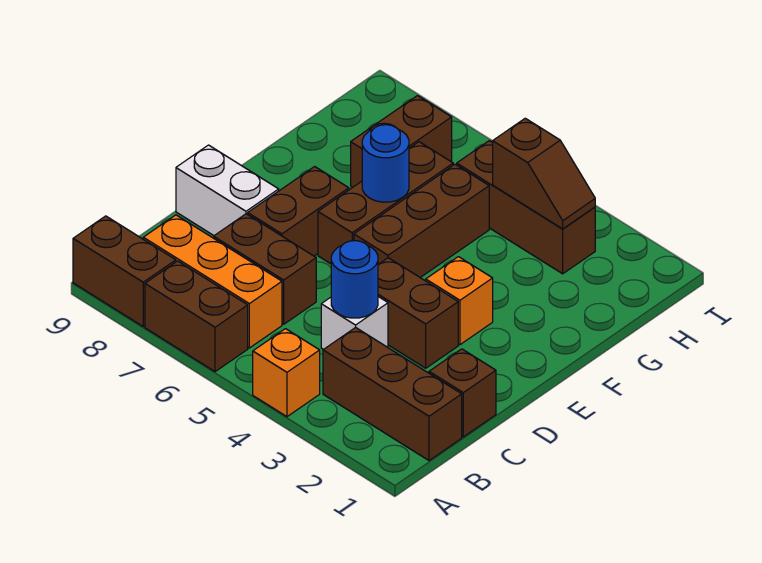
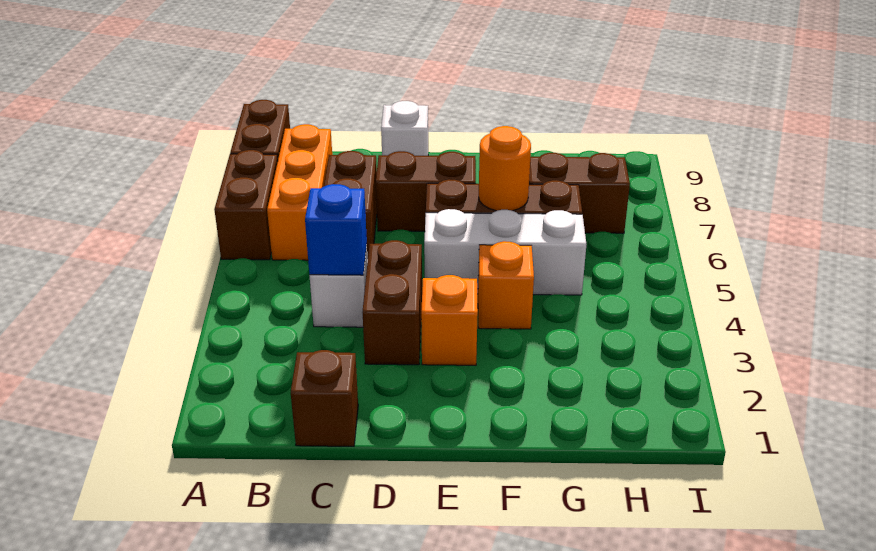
orange brick A4 level 1 -> orange brick F4 level 1
brown brick B1:B3 level 1 -> none
blue round brick C4 level 2 -> blue brick C4 level 2
white brick D8:D9 level 1 -> white brick D9 level 1
brown brick E5:G5 level 1 -> white brick E5:G5 level 1
blue round brick F6 level 2 -> orange round brick F6 level 2
brown brick H3:H5 level 1 -> none
brown slope H3:H4 level 2 top 4 -> none

